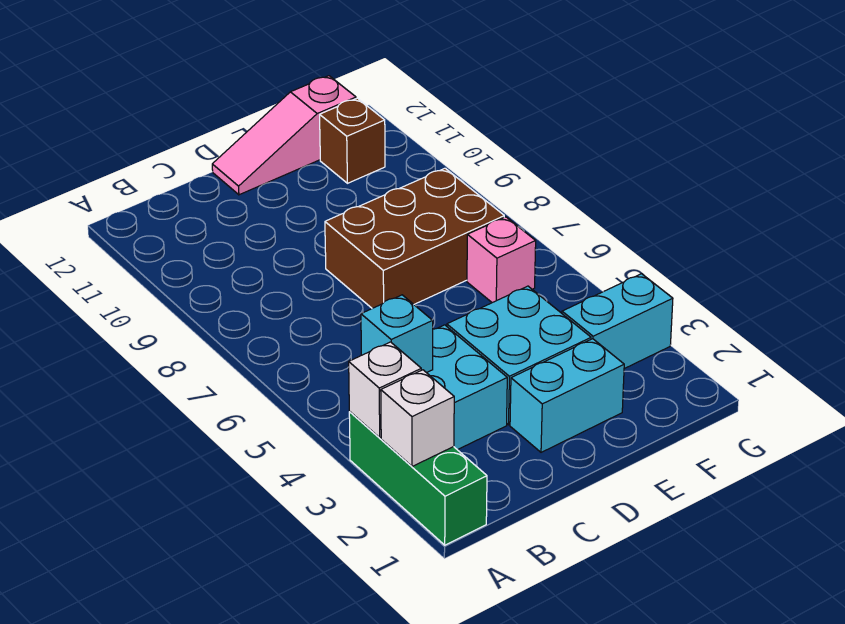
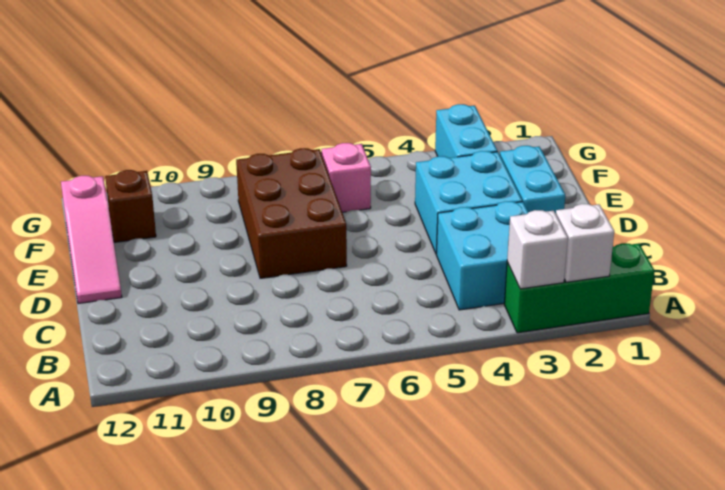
cyan brick B4 level 2 -> none

